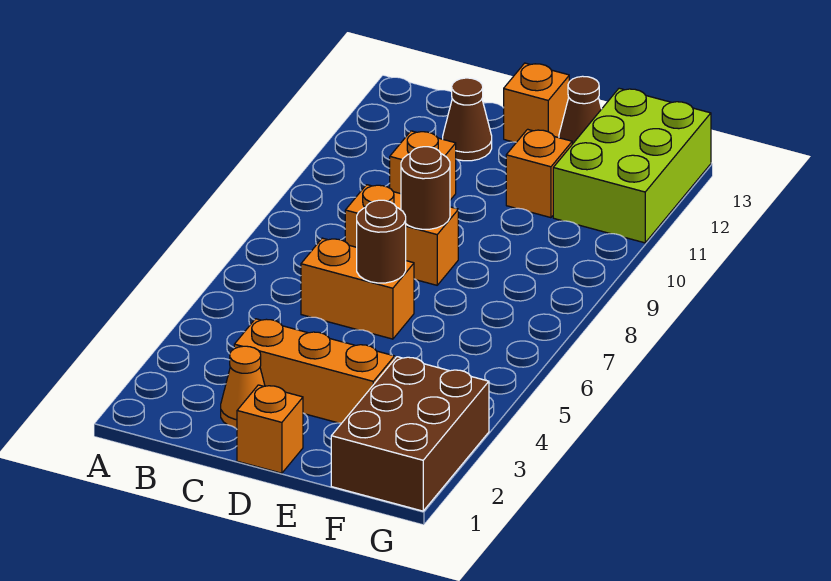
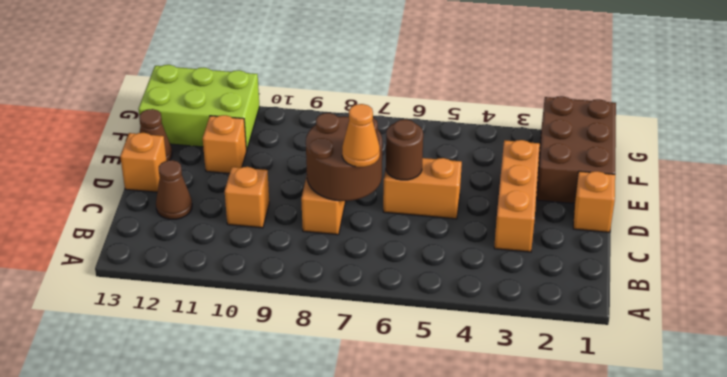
orange cone C2 level 1 -> orange cone C7 level 3
orange brick C6:D6 level 1 -> orange brick D5:D6 level 1
brown round brick D8 level 2 -> brown round brick C7:D8 level 2
brown brick F1:G3 level 1 -> brown brick E1:G2 level 1

